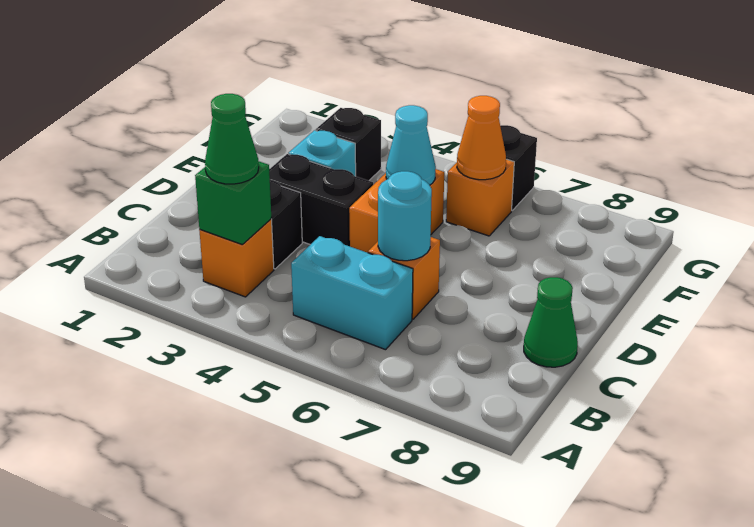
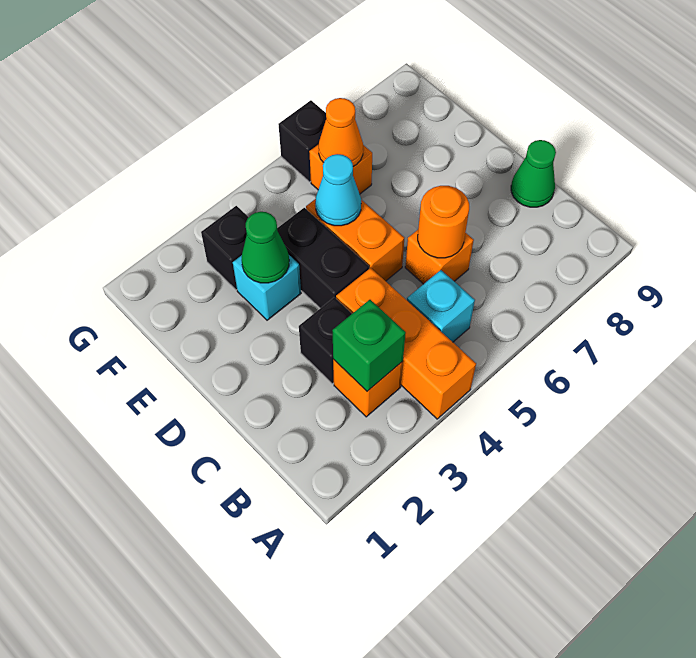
none -> orange brick A4:C4 level 1
green cone B3 level 3 -> green cone E3 level 2
cyan brick B5:B6 level 1 -> cyan brick B5 level 1
cyan round brick C6 level 2 -> orange round brick C6 level 2
black brick D3:D4 level 1 -> black brick D4:E4 level 1

